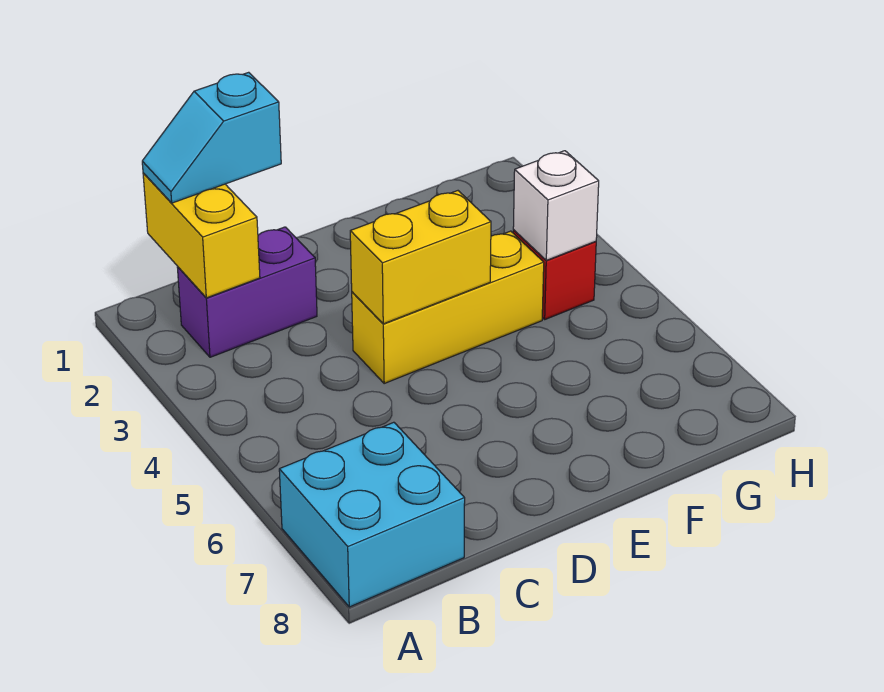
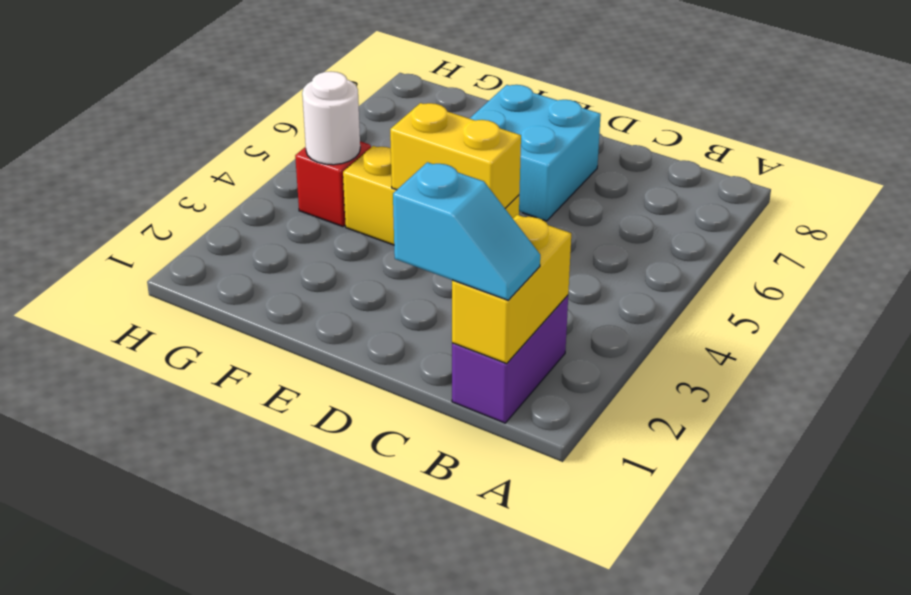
cyan brick A7:B8 level 1 -> cyan brick D6:E7 level 1
purple brick B2:C2 level 1 -> purple brick B1:B2 level 1
white brick G4 level 2 -> white round brick G4 level 2

